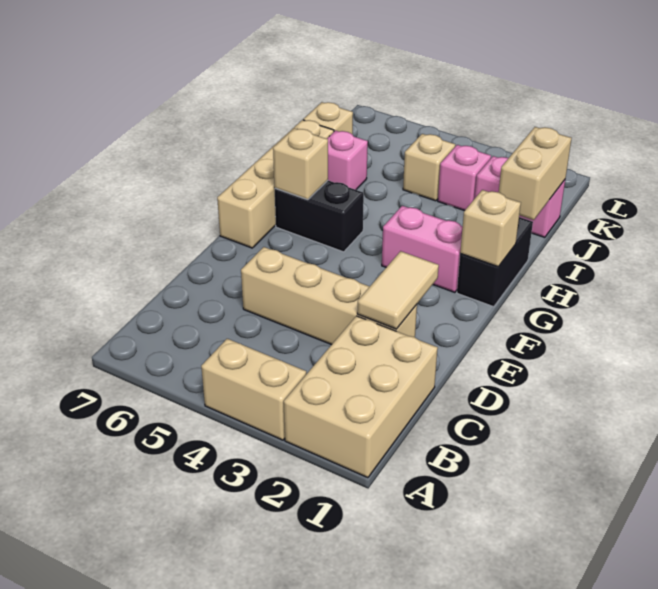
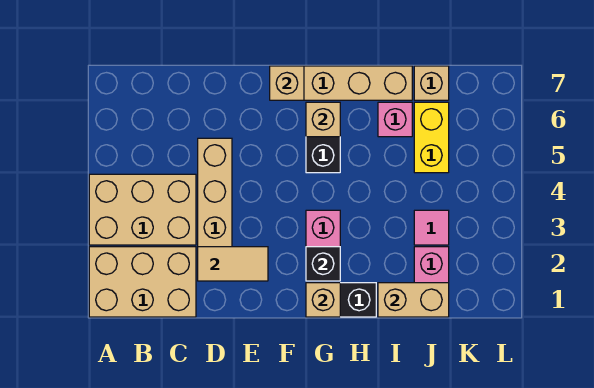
tan brick A3:A4 level 1 -> tan brick A3:C4 level 1
none -> black brick G2 level 2
pink brick J3 level 1 -> pink tile J3 level 1
tan brick J4 level 1 -> tan brick F7 level 2
none -> yellow brick J5:J6 level 1

